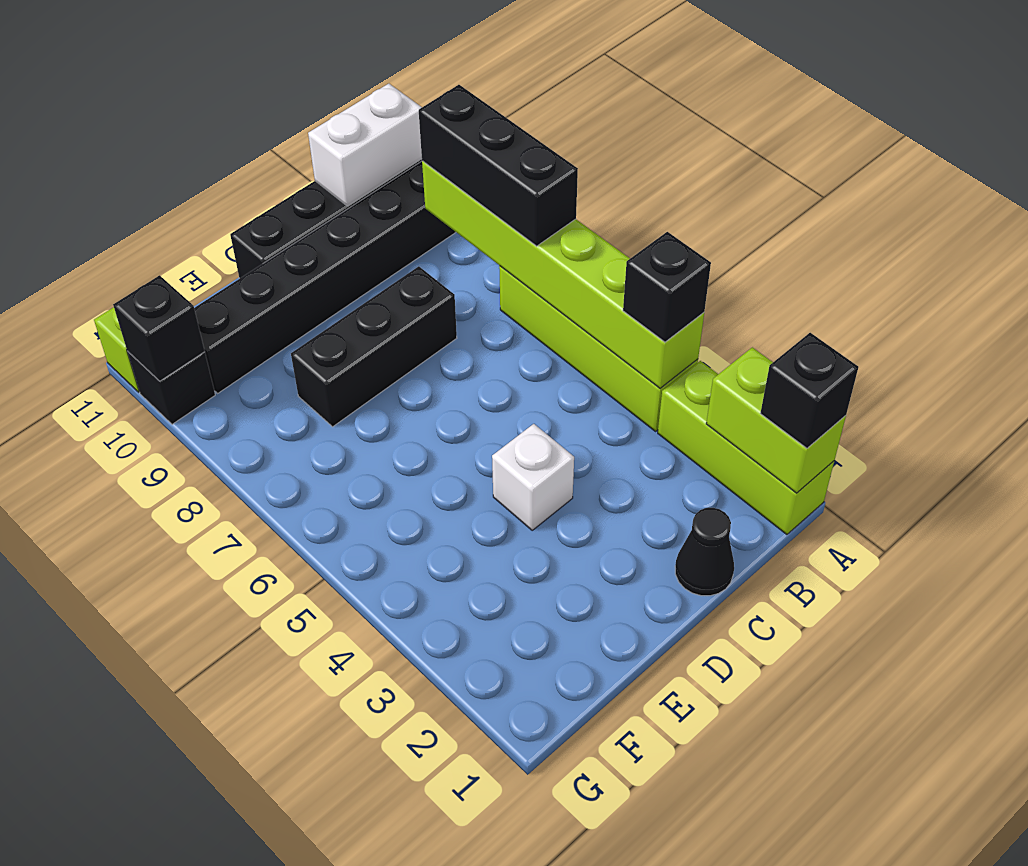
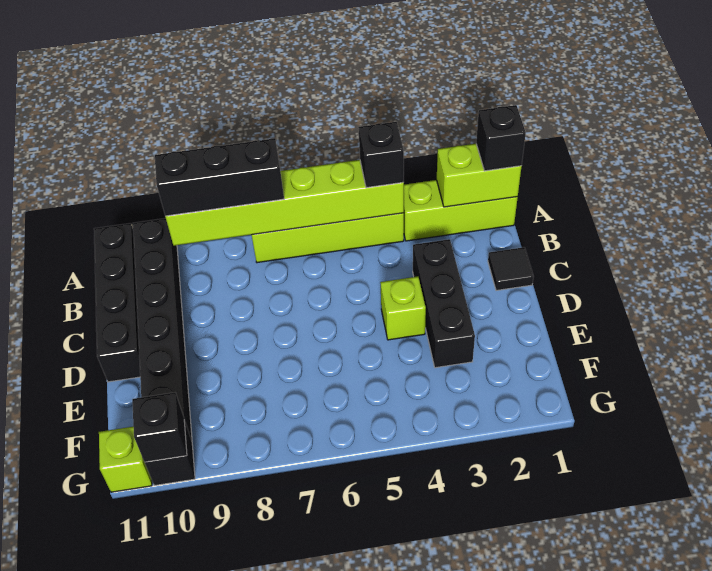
white brick A11:B11 level 2 -> none
black cone C1 level 1 -> black tile C1 level 1
black brick C8:E8 level 1 -> black brick C3:E3 level 1
white brick D4 level 1 -> lime brick D4 level 1

